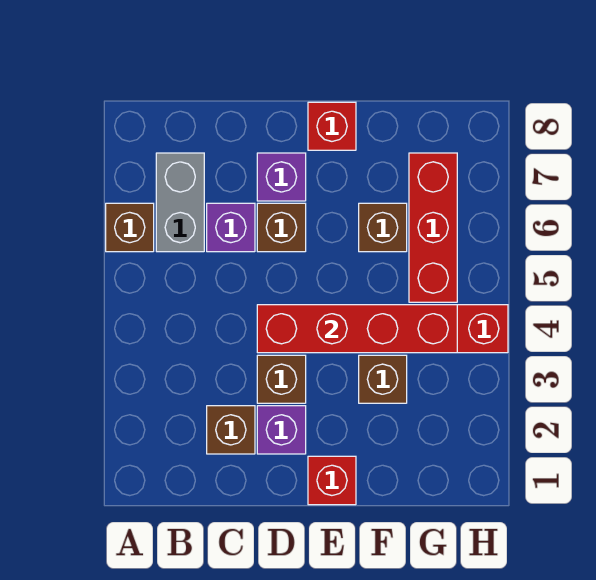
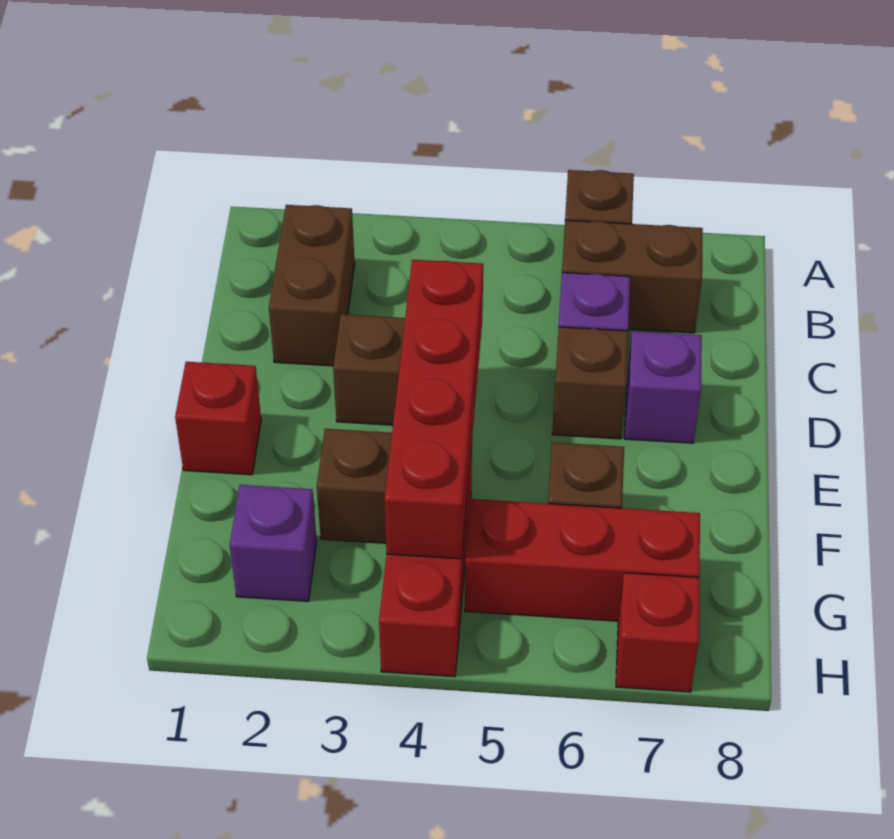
grey brick B6:B7 level 1 -> brown brick B6:B7 level 1
brown brick C2 level 1 -> brown brick B2:C2 level 1
purple brick D2 level 1 -> purple brick G2 level 1
red brick E8 level 1 -> red brick H7 level 1

